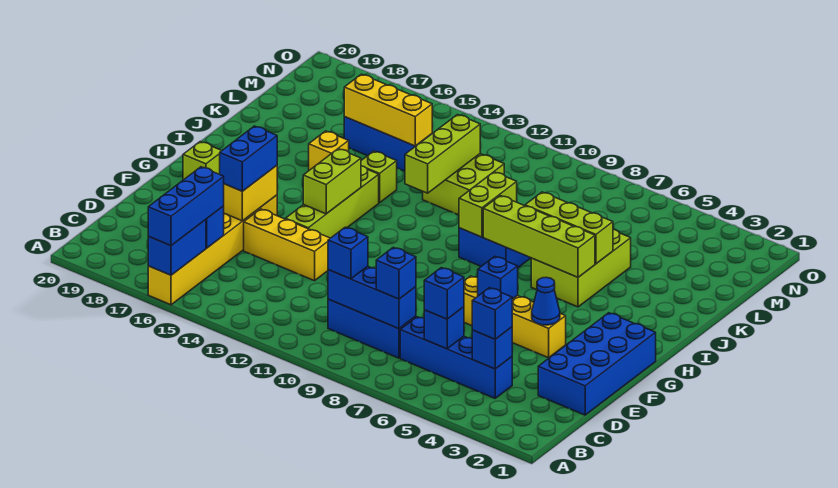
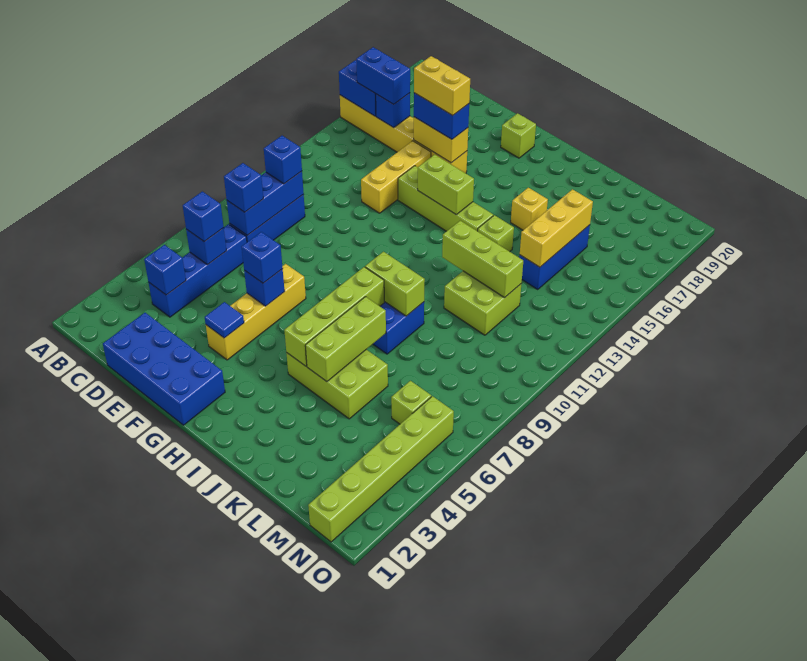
blue brick A16:C16 level 3 -> blue brick B16:C16 level 3
blue brick C4 level 3 -> blue brick F6 level 3
none -> yellow brick E16:F16 level 4
blue cone F4 level 2 -> blue tile F4 level 2
none -> lime brick M6 level 1
none -> lime brick N1:N6 level 1

